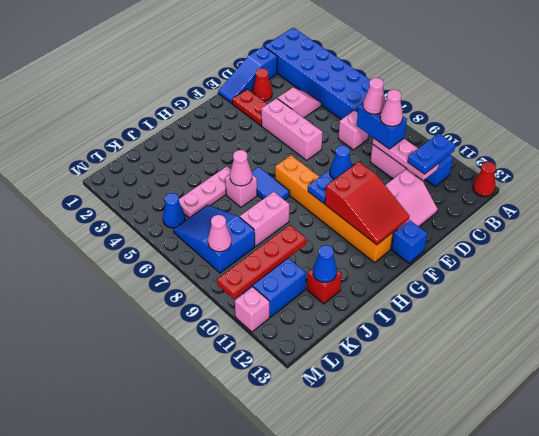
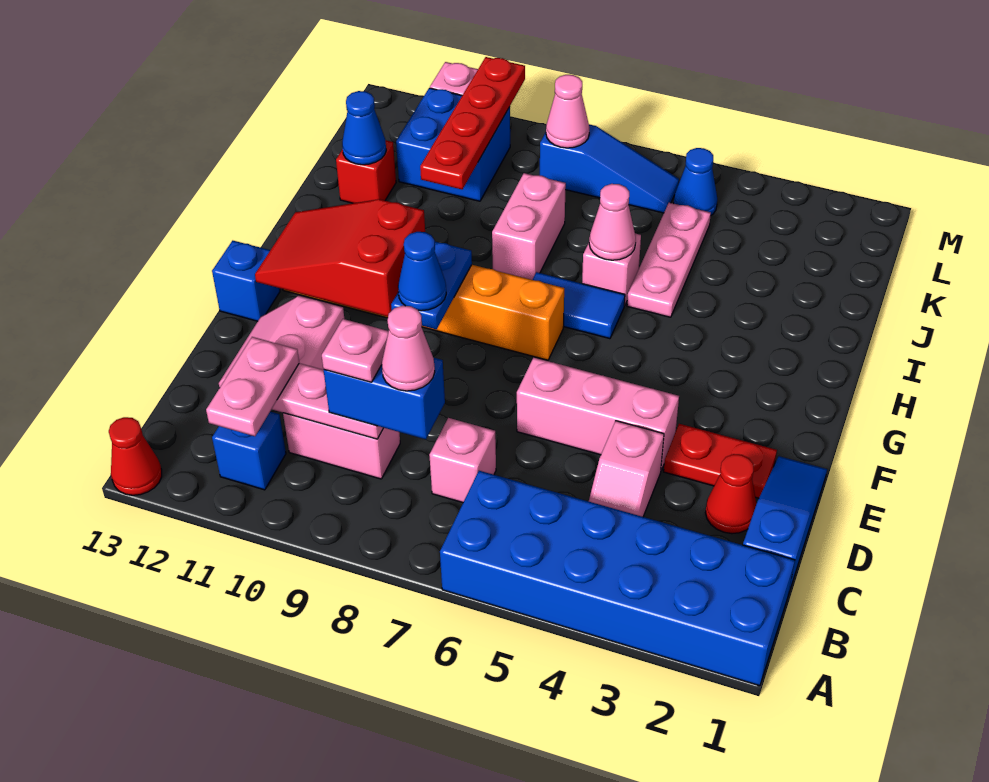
blue plate B11:C11 level 3 -> pink plate B11:C11 level 3
pink cone C9 level 4 -> pink plate C9 level 4
blue slope K6:L8 level 1 top 8 -> blue slope L6:L8 level 1 top 8

